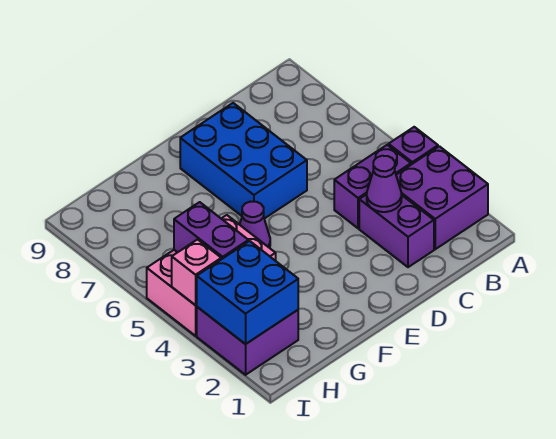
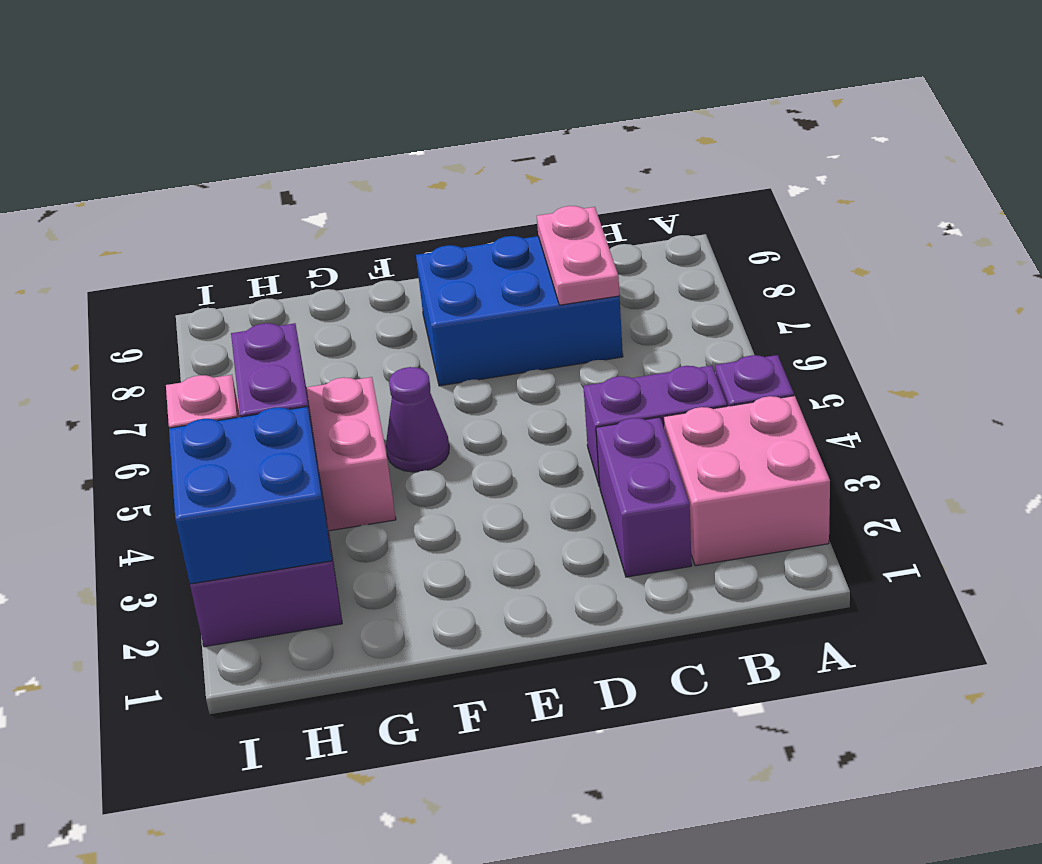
purple brick A2:B3 level 1 -> pink brick A2:B3 level 1
purple cone C3 level 2 -> none
none -> pink plate C7:C8 level 2
blue brick D6:E8 level 1 -> blue brick C7:E8 level 1

